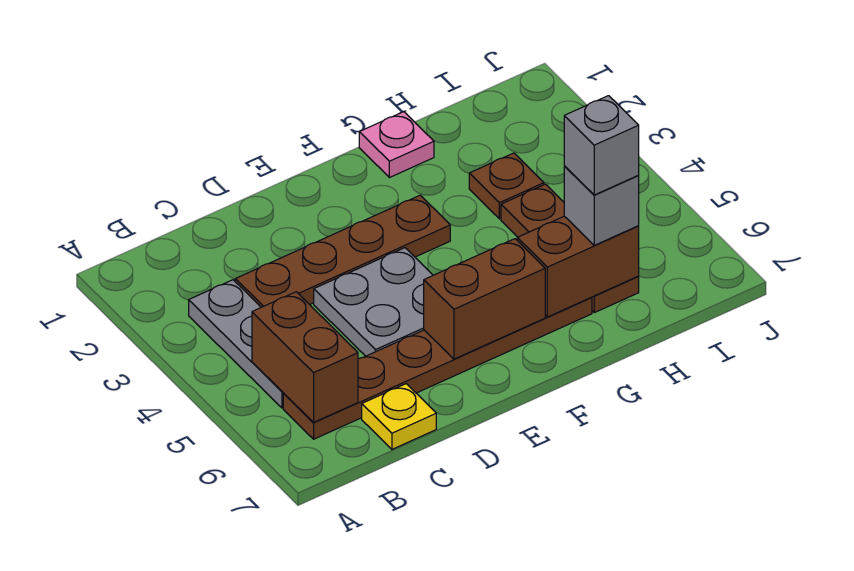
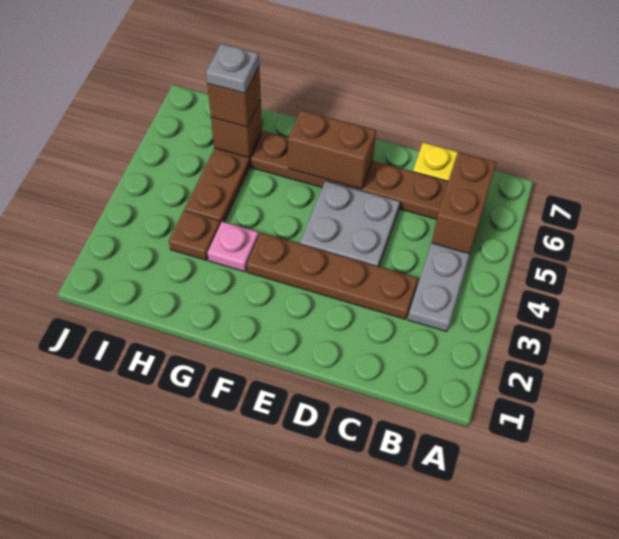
pink plate G1 level 1 -> pink plate G3 level 1
brown brick G6:H6 level 2 -> brown brick H6 level 2
grey brick H6 level 3 -> brown brick H6 level 3
grey brick H6 level 4 -> grey plate H6 level 4

